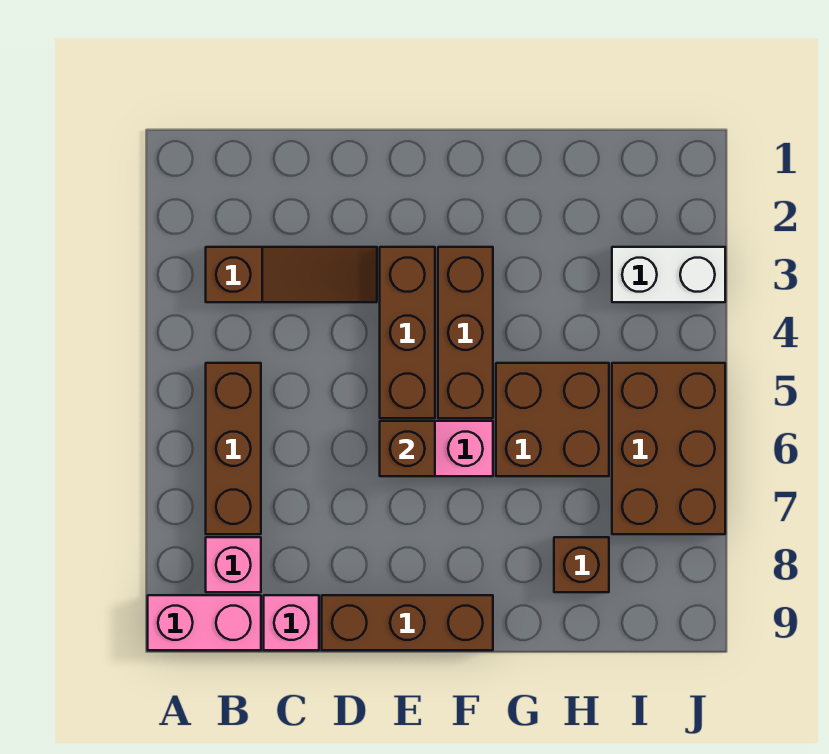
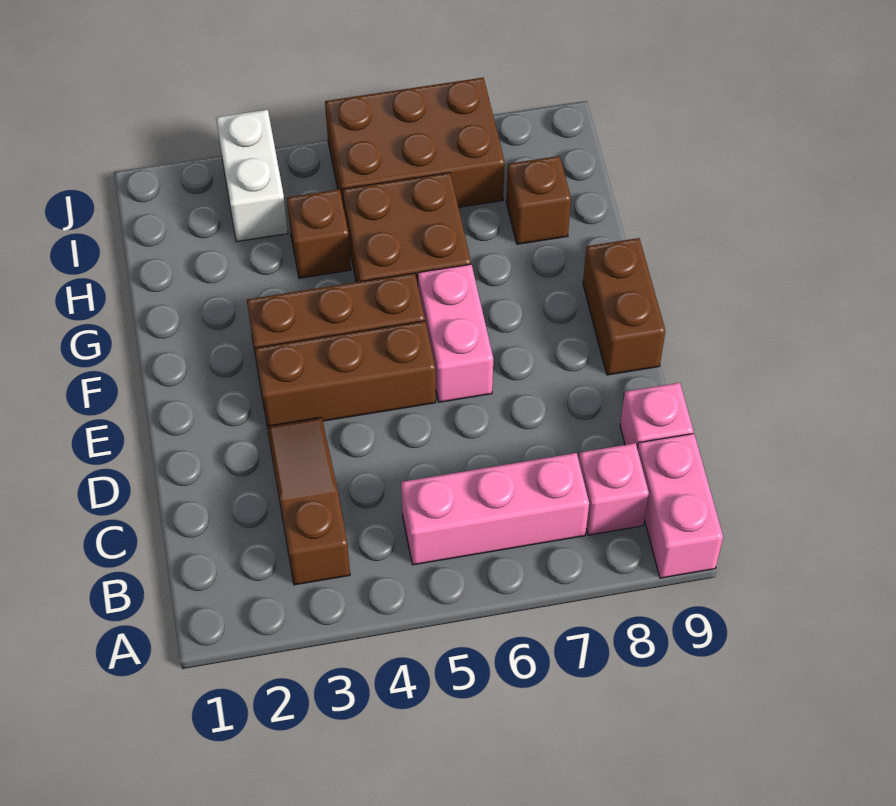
brown brick B5:B7 level 1 -> pink brick B5:B7 level 1
brown brick D9:F9 level 1 -> brown brick E9:F9 level 1
brown brick E6 level 2 -> brown brick H4 level 1

